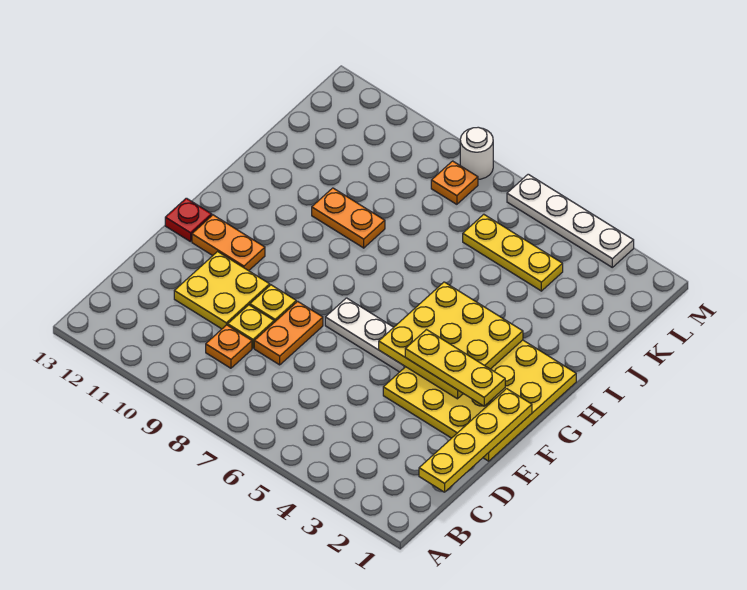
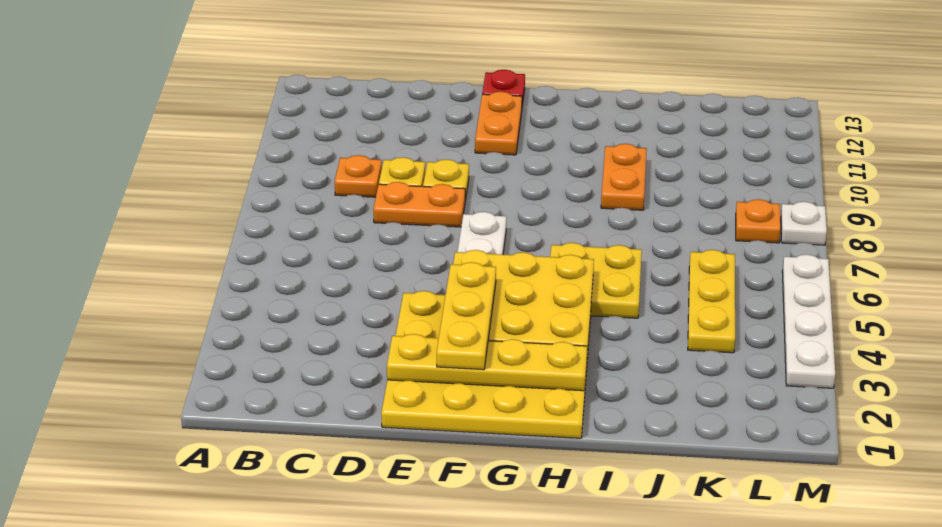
yellow plate C1:F1 level 2 -> yellow plate E2:H2 level 2
yellow plate D10:E11 level 1 -> yellow plate H5:I6 level 1
white round brick M8 level 1 -> white plate M8 level 1

